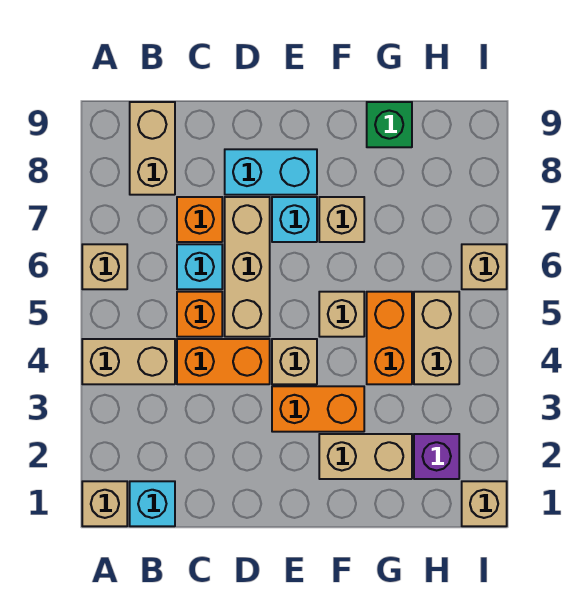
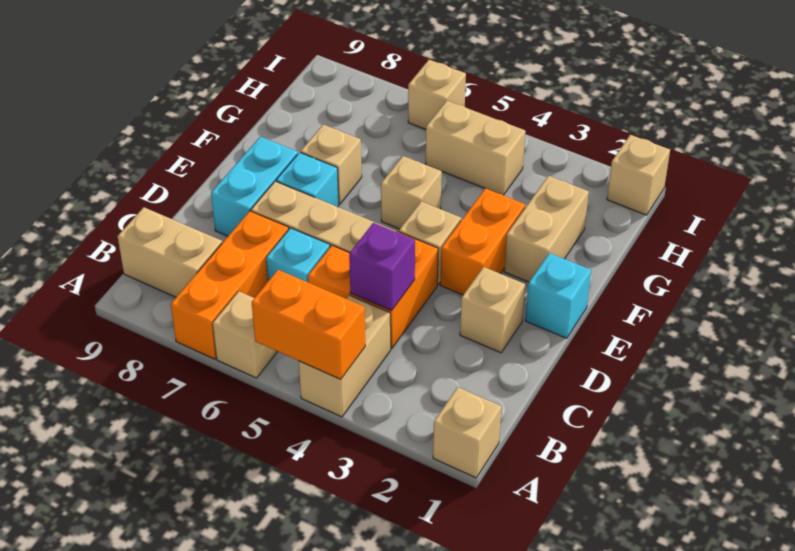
cyan brick B1 level 1 -> cyan brick E1 level 1
orange brick C7 level 1 -> orange brick A7:C7 level 1
none -> tan brick D2 level 1
orange brick G4:G5 level 1 -> orange brick A4:A5 level 2
green brick G9 level 1 -> none
purple brick H2 level 1 -> purple brick C4 level 2

